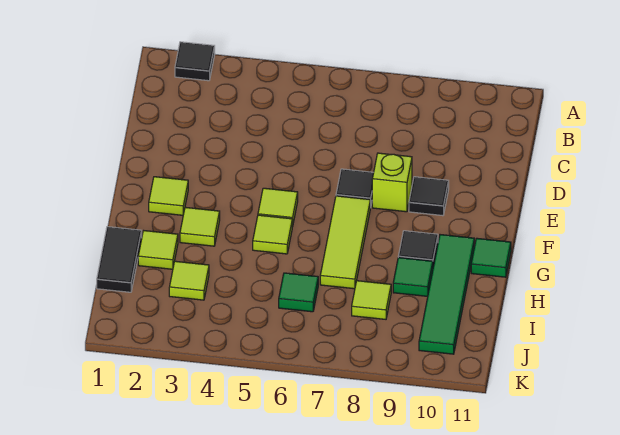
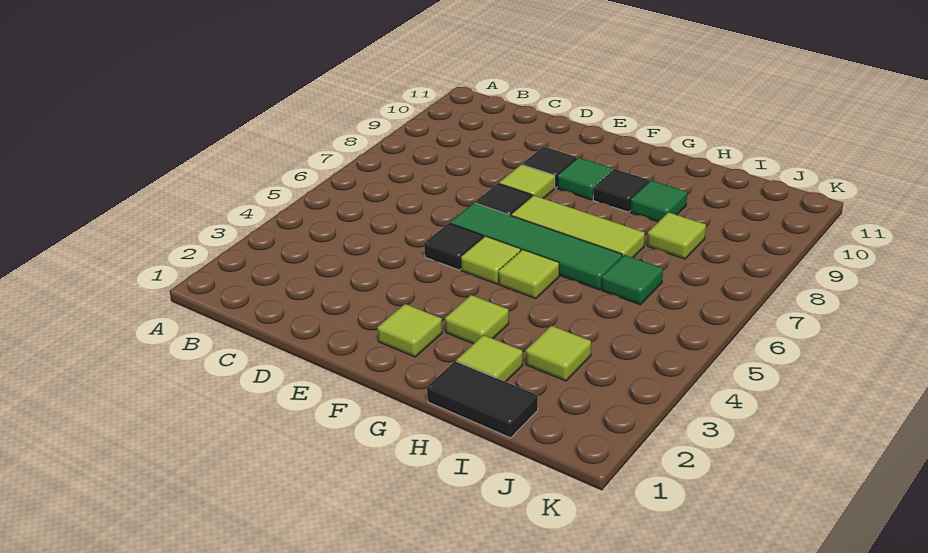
black tile A2 level 1 -> black tile E5 level 1
lime brick E8 level 1 -> lime tile E8 level 1
green tile G10:J10 level 1 -> green tile E6:H6 level 1
green tile G11 level 1 -> green tile F9 level 1

